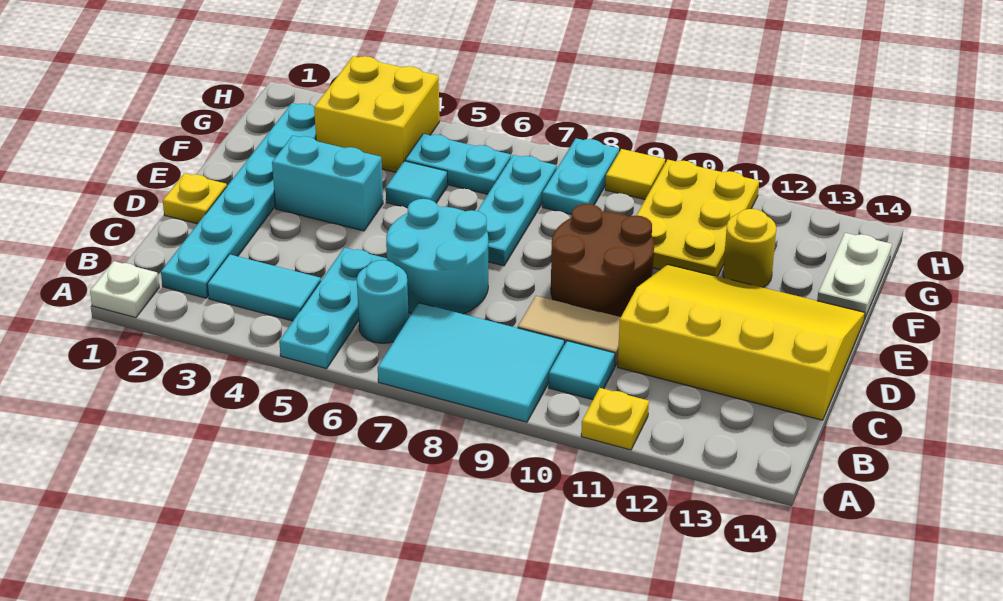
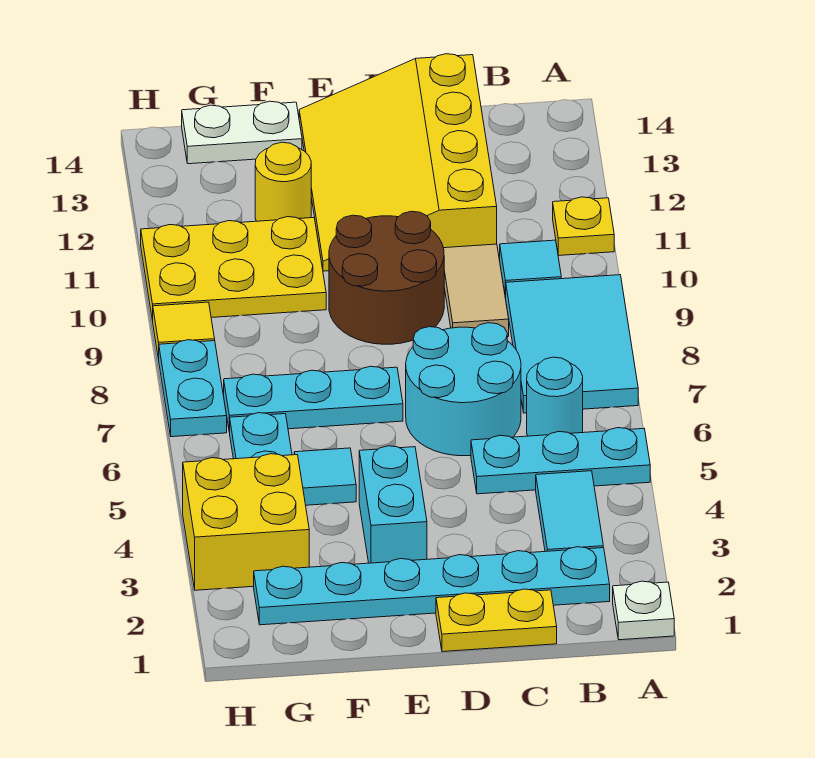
yellow plate D1 level 1 -> yellow plate C1:D1 level 1
cyan plate G8:H8 level 1 -> cyan plate H7:H8 level 1

